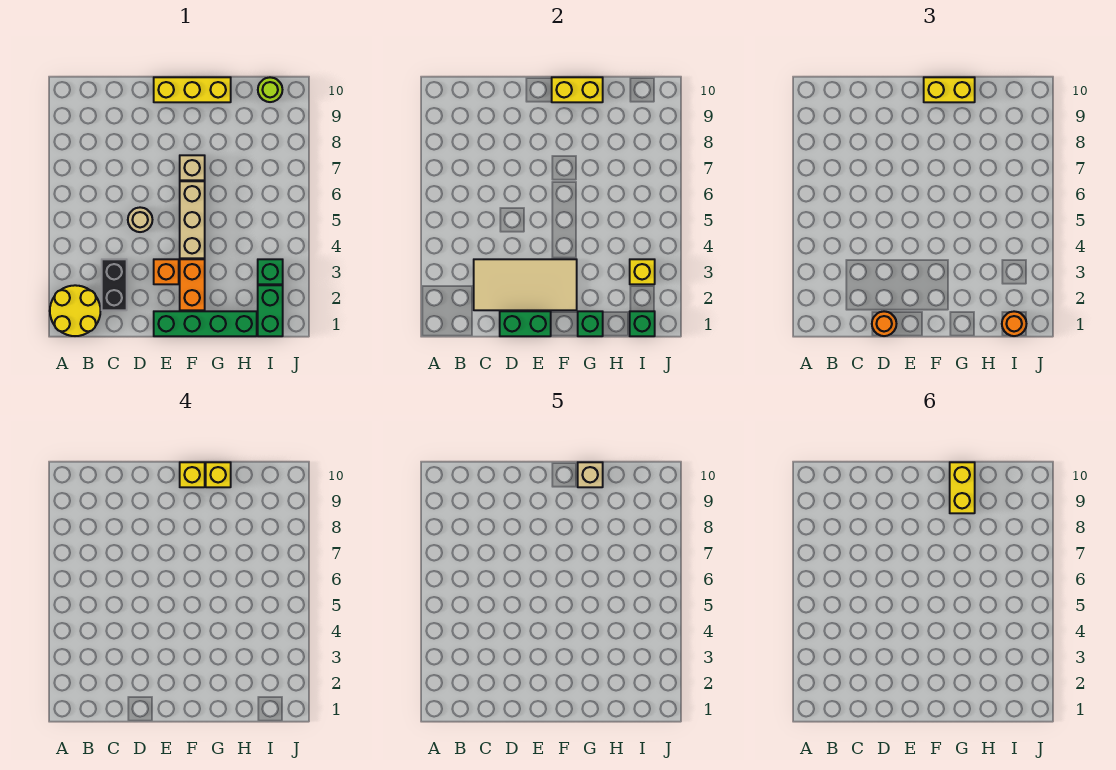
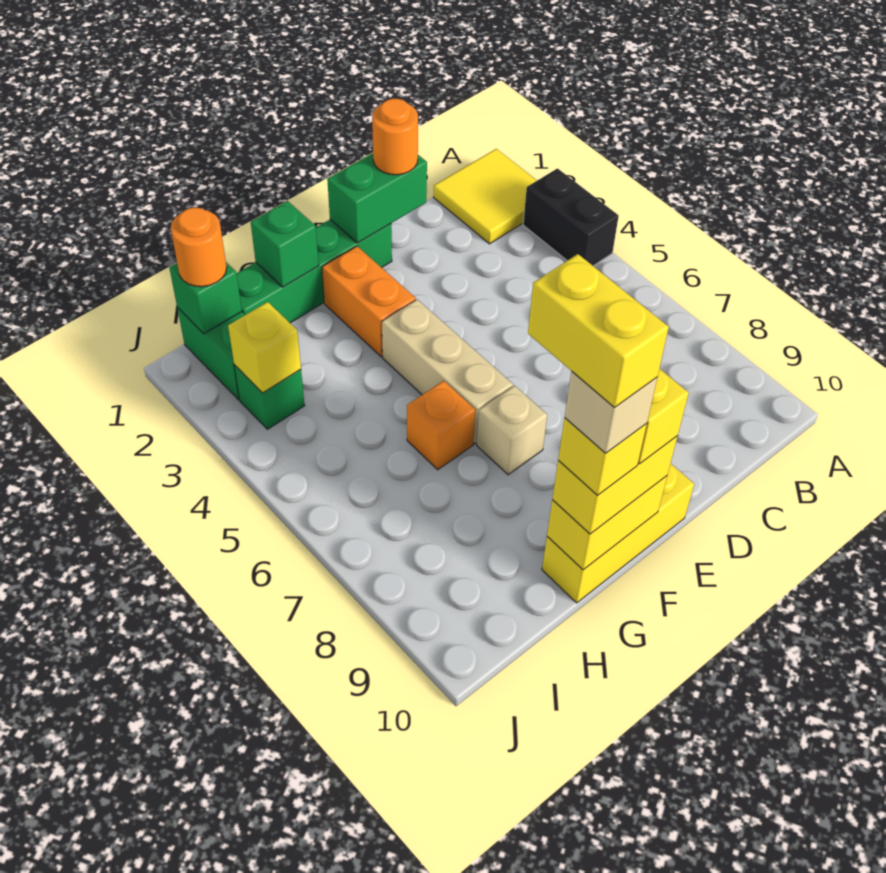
yellow round brick A1:B2 level 1 -> yellow tile A1:B2 level 1
black brick C2:C3 level 1 -> black brick A3:A4 level 1
tan tile C2:F3 level 2 -> none
tan round brick D5 level 1 -> none
orange brick E3 level 1 -> orange brick G6 level 1
lime round brick I10 level 1 -> none

